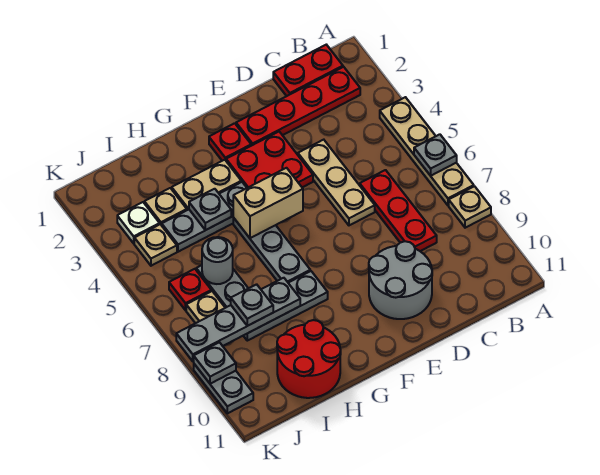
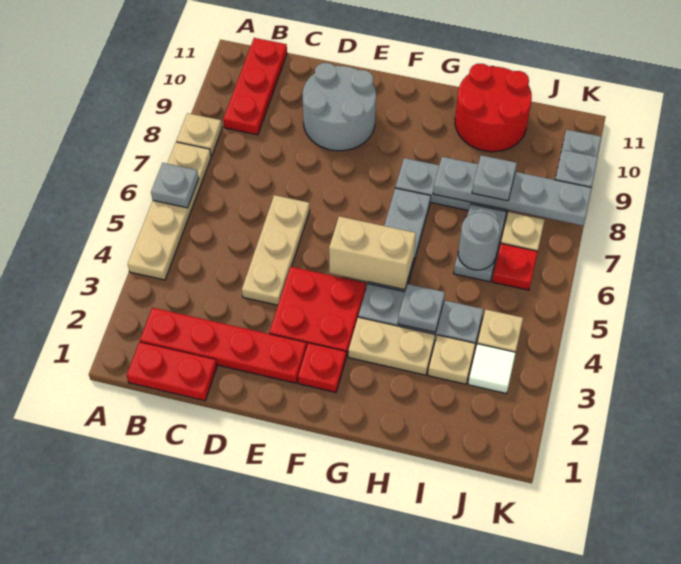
red plate C6:C8 level 1 -> red plate B9:B11 level 1
white plate J3 level 1 -> white tile J3 level 1

